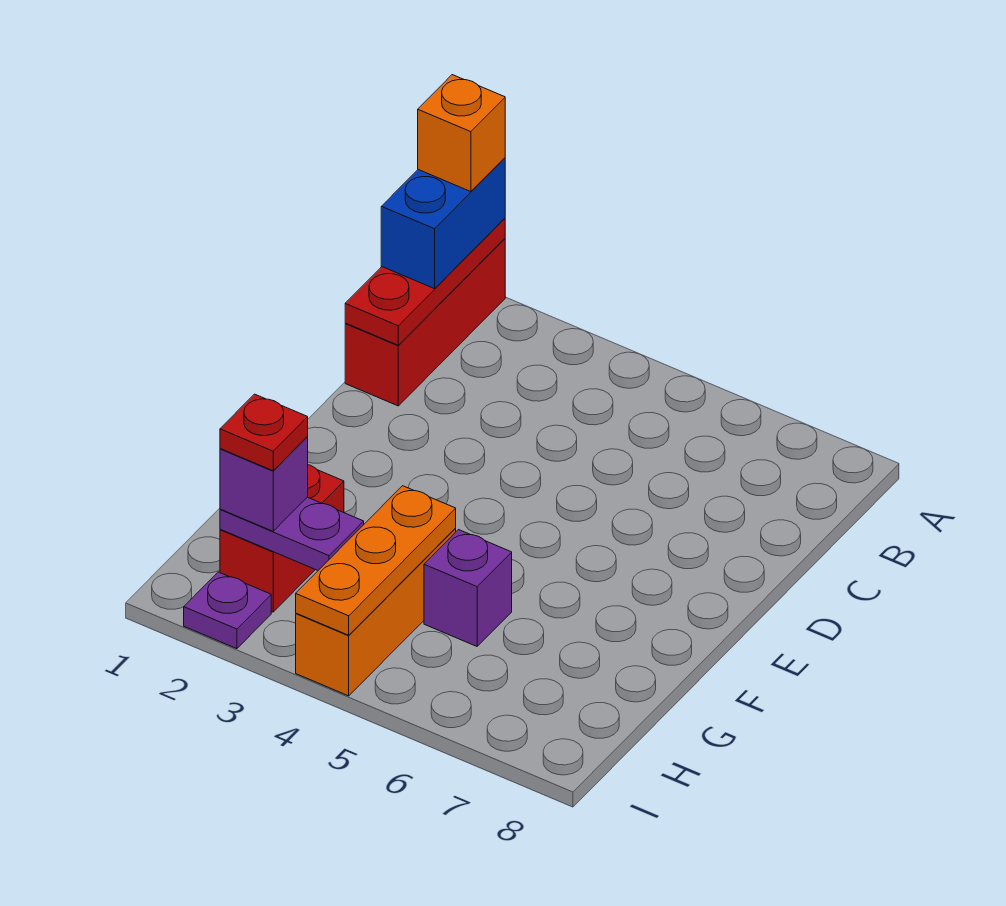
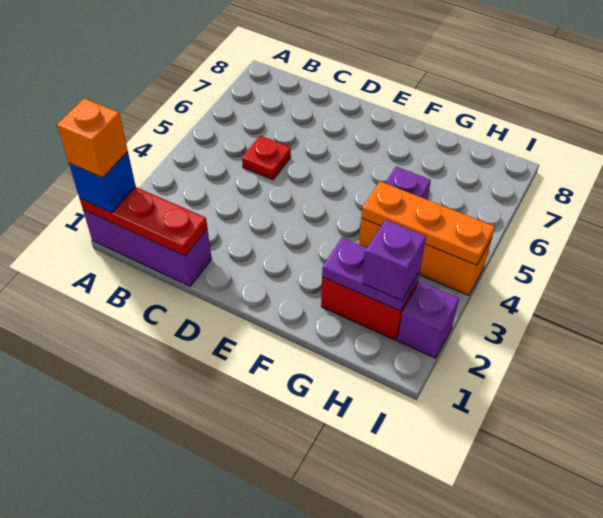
red brick A1:C1 level 1 -> purple brick A1:C1 level 1
blue brick A1:B1 level 3 -> blue brick A1 level 3
purple plate H2:H3 level 2 -> purple plate G2:H2 level 2
red plate H2 level 4 -> red plate C5 level 1
purple plate I2 level 1 -> purple brick I2 level 1

